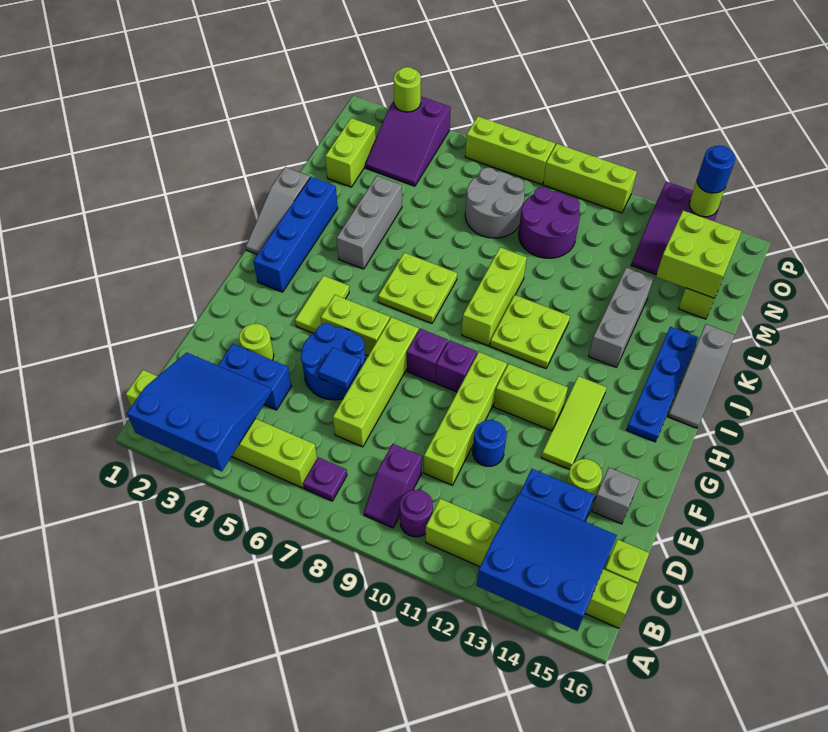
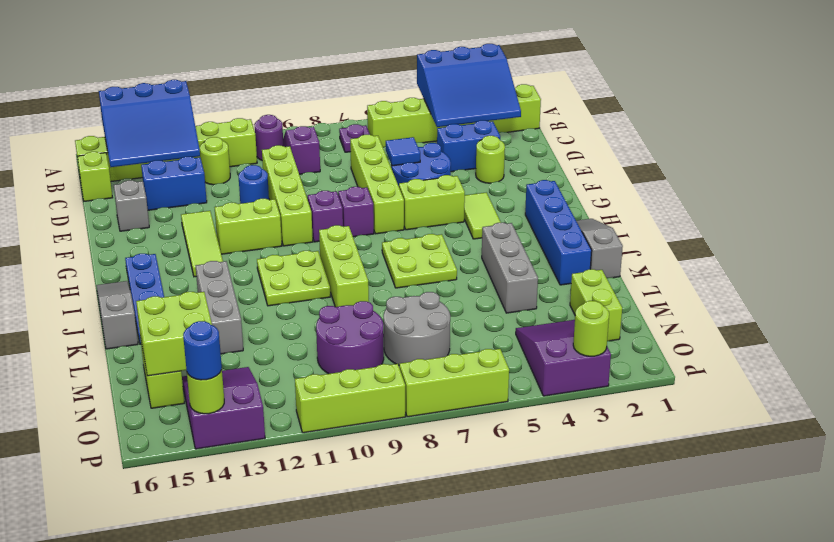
lime round brick E14 level 1 -> lime round brick C12 level 1

